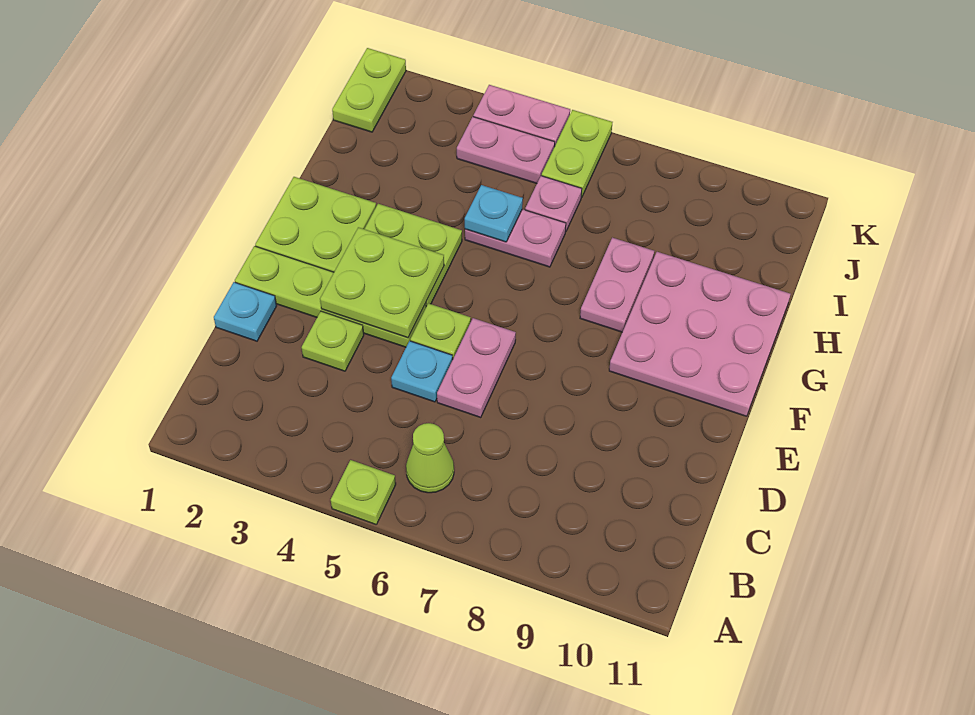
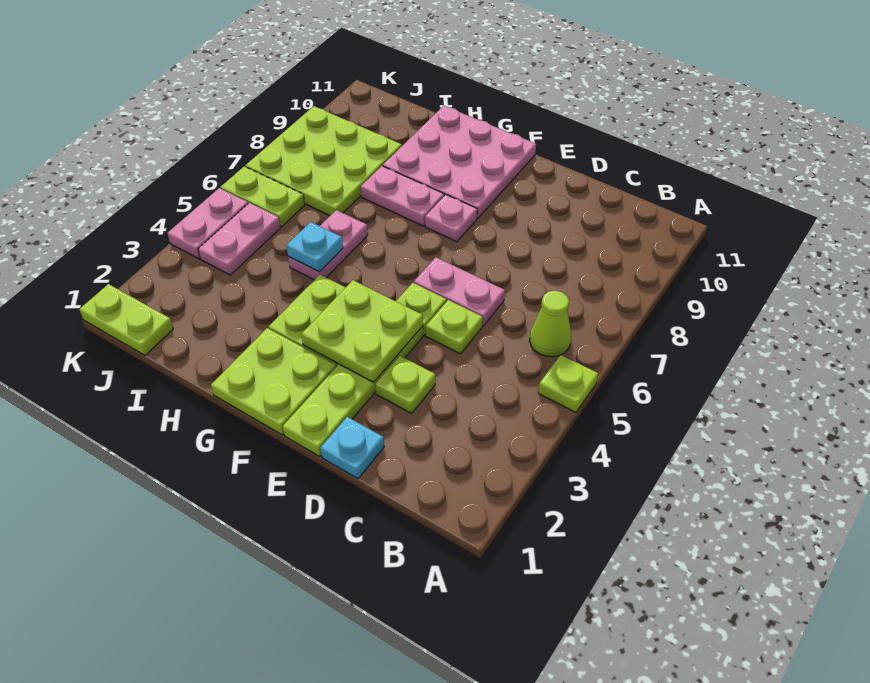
cyan plate D5 level 1 -> lime plate D5 level 1
pink plate I6 level 1 -> pink plate F8 level 1
none -> lime plate I7:K9 level 1

